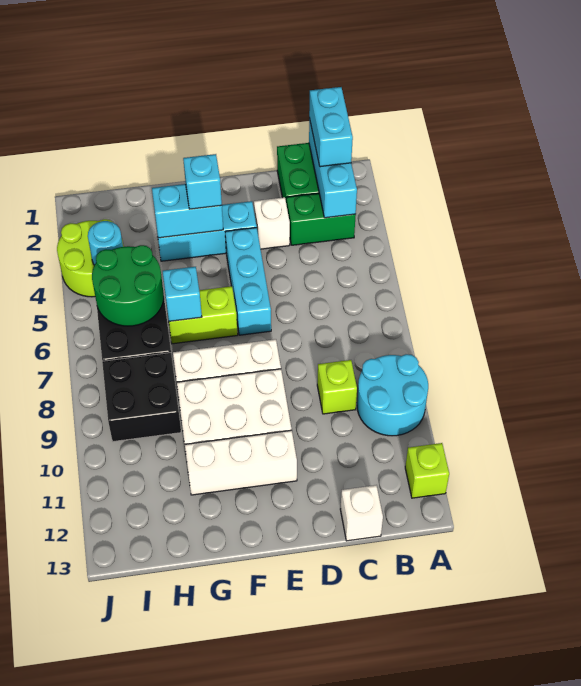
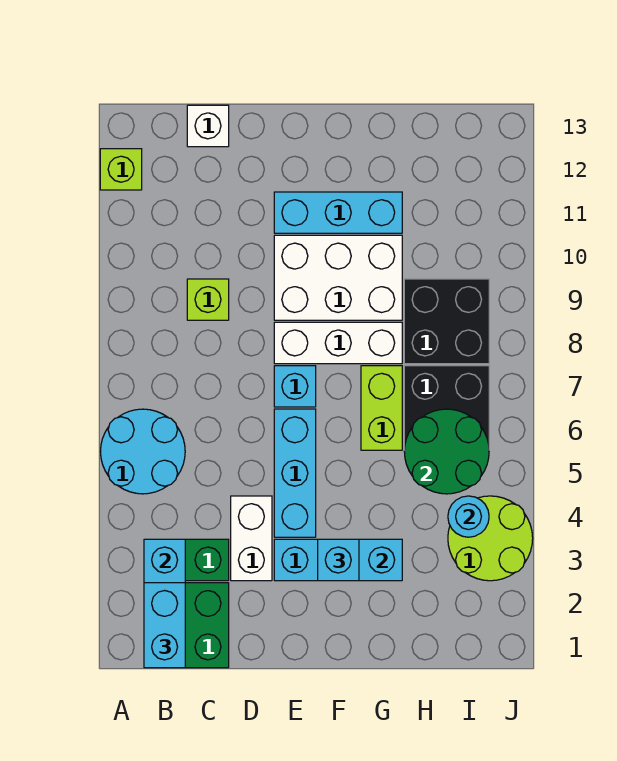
cyan round brick A9:B10 level 1 -> cyan round brick A5:B6 level 1
white brick D3 level 1 -> white brick D3:D4 level 1
white brick E11:G11 level 1 -> cyan brick E11:G11 level 1
lime brick F6:G6 level 1 -> lime brick G6:G7 level 1
cyan brick G6 level 2 -> cyan brick E7 level 1

